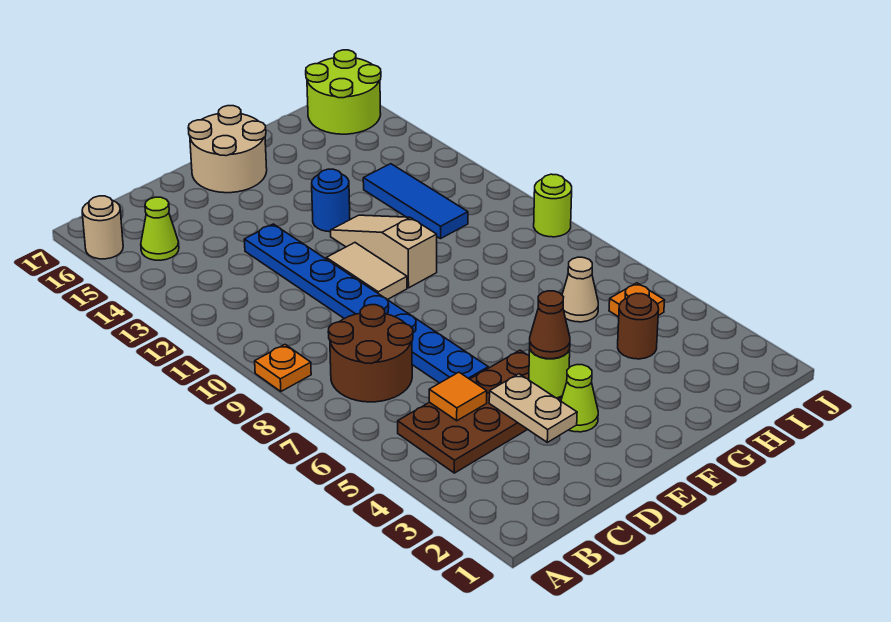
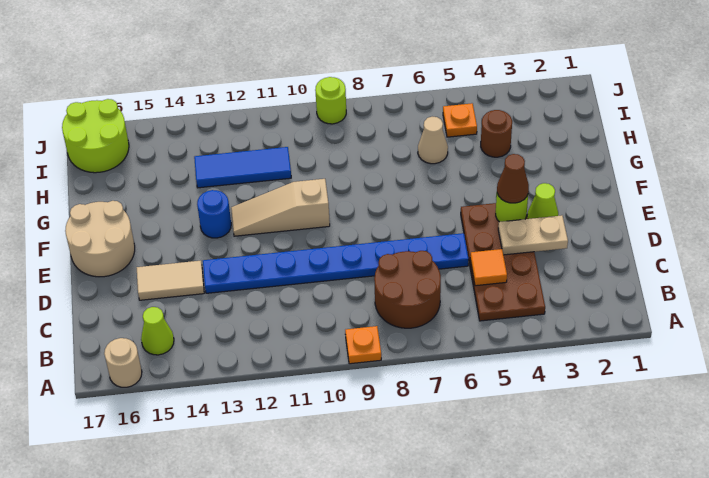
tan tile E10:E11 level 1 -> tan tile D14:D15 level 1

